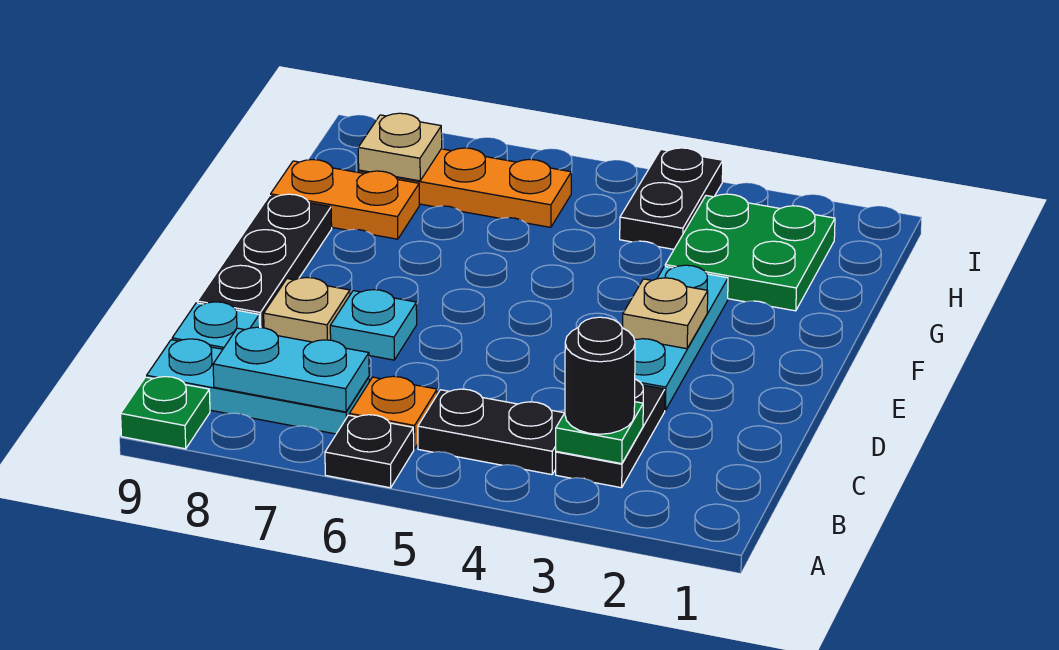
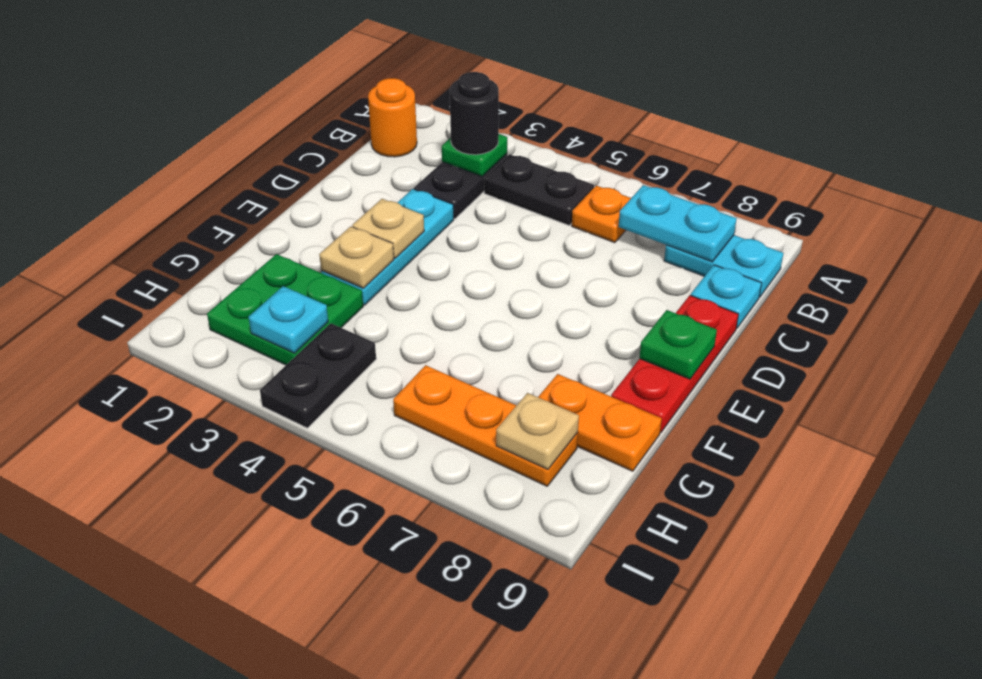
black plate A6 level 1 -> none
green plate A9 level 1 -> green plate E9 level 2
none -> orange round brick B1 level 1
cyan plate B7:B9 level 1 -> cyan plate B8:B9 level 1
cyan plate D7 level 1 -> cyan plate H3 level 2
tan plate D8 level 1 -> tan plate F3 level 2
black plate D9:F9 level 1 -> red plate D9:F9 level 1

